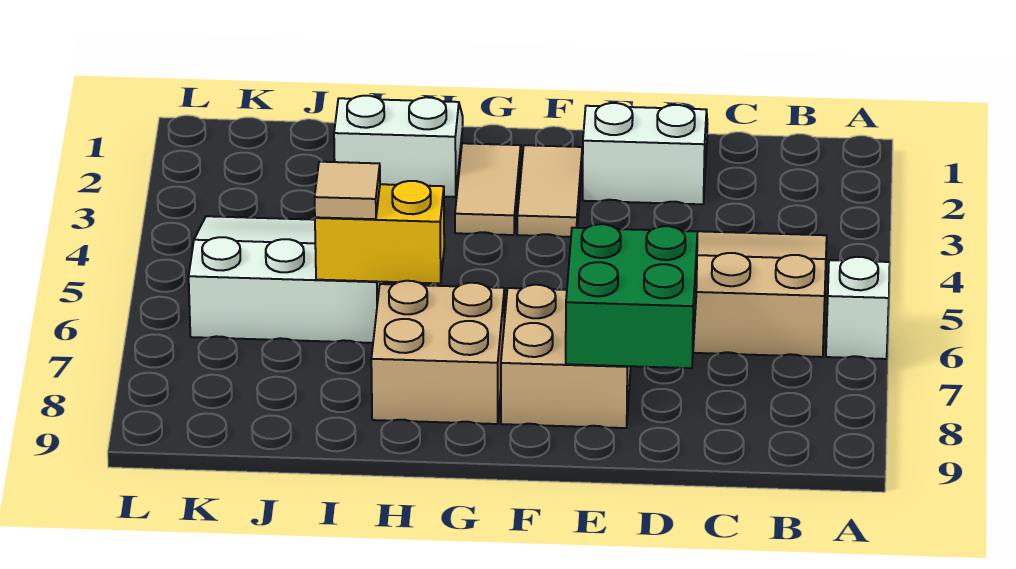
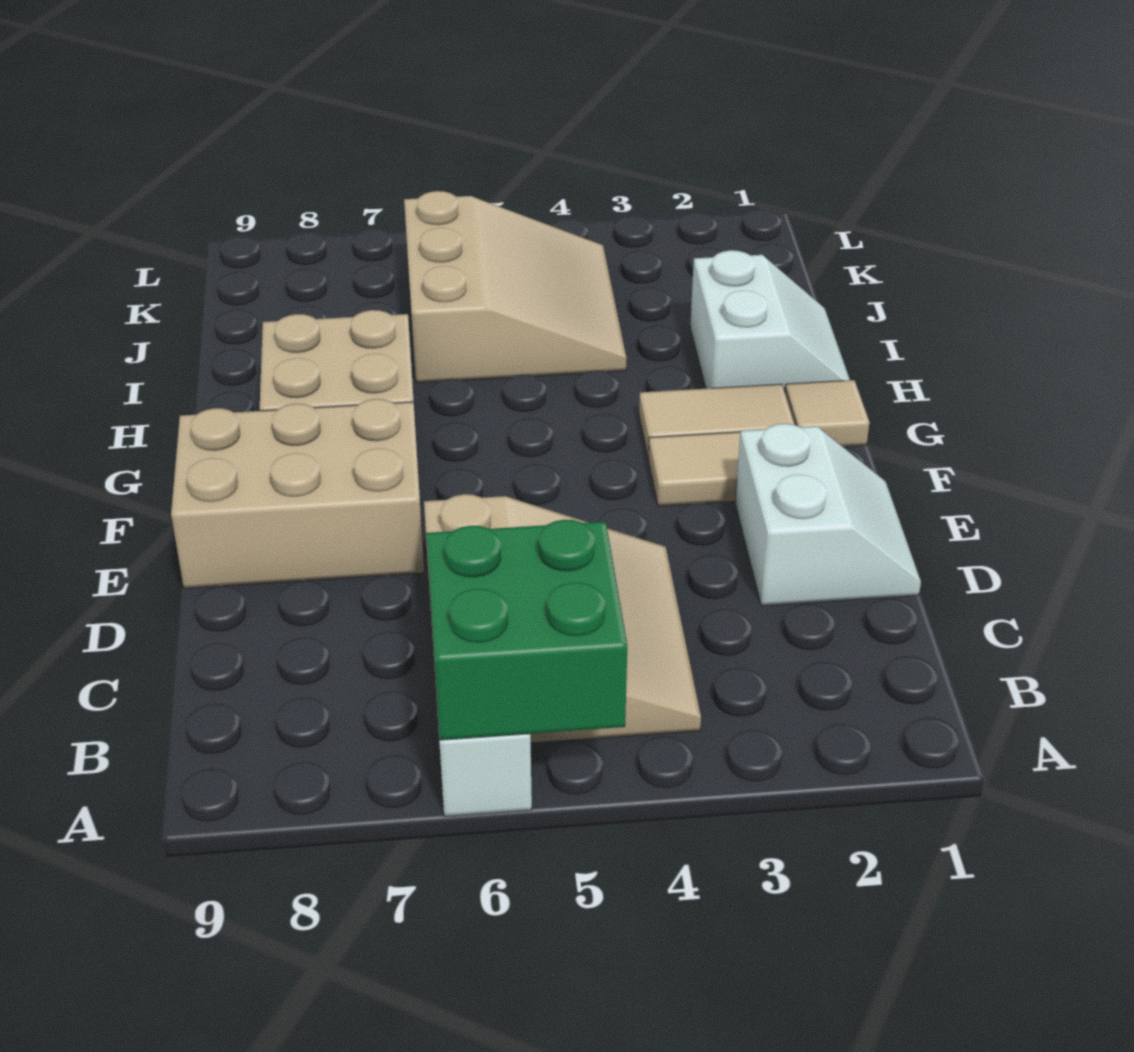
green brick D7:E8 level 2 -> green brick A5:B6 level 2
tan brick E7:F8 level 1 -> tan brick E7:F9 level 1
yellow brick H6:I6 level 2 -> none
white slope I4:K6 level 1 top 6 -> tan slope I4:K6 level 1 top 6
tan tile I6 level 3 -> tan tile G1 level 1

